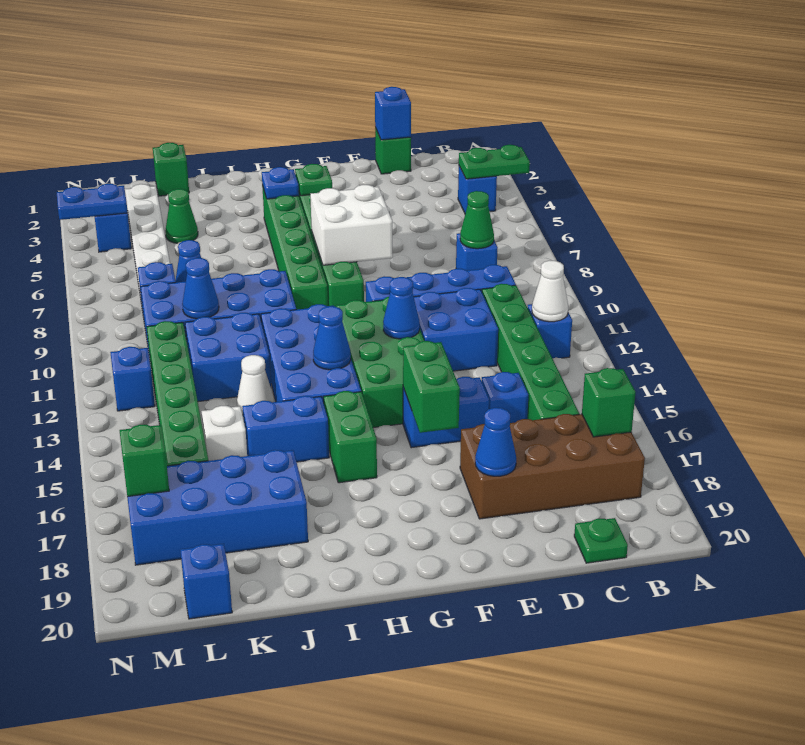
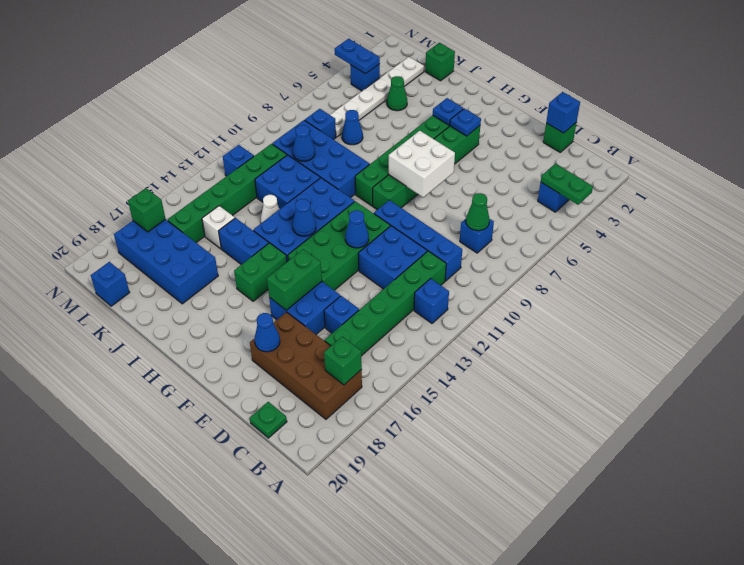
white cone B12 level 2 -> none
blue brick E15:F15 level 1 -> blue brick E15:F16 level 1
green plate G4 level 2 -> blue plate G4 level 2

